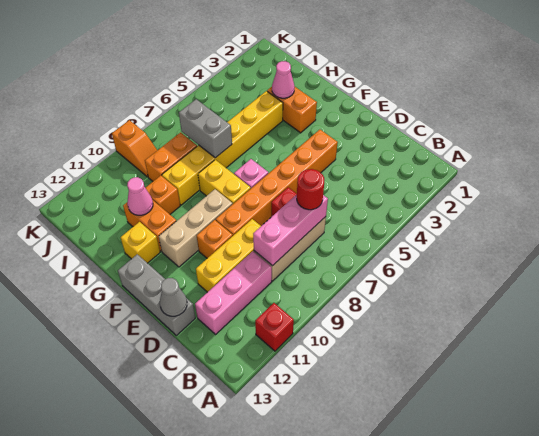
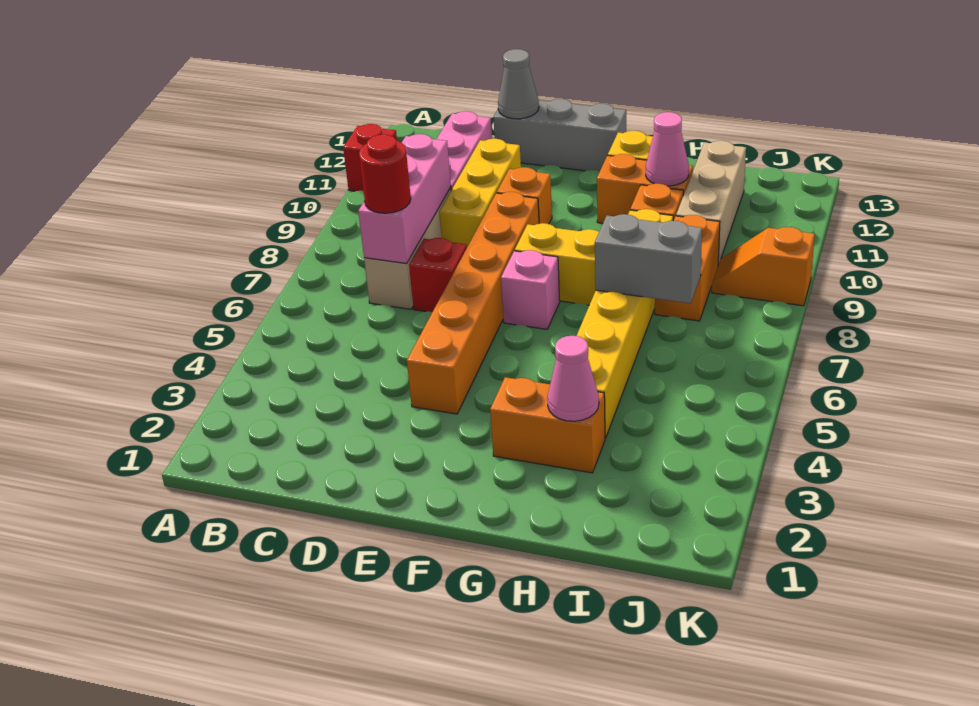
tan brick F9:F11 level 1 -> tan brick I10:I12 level 1

